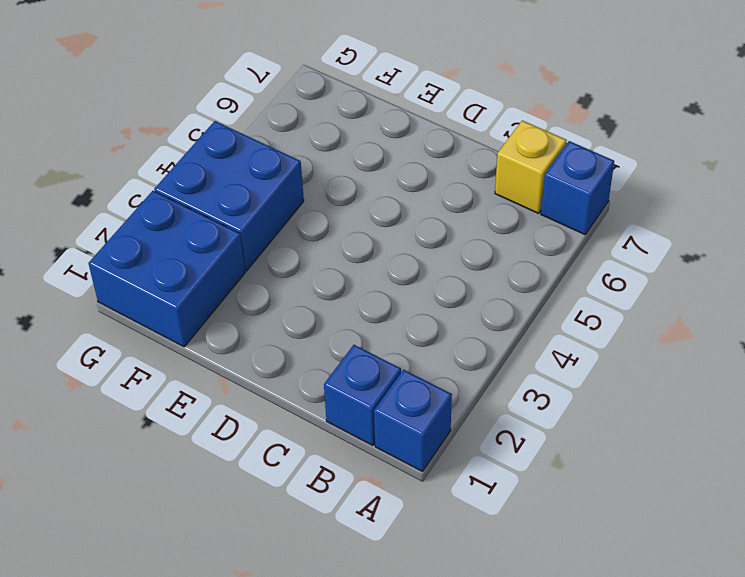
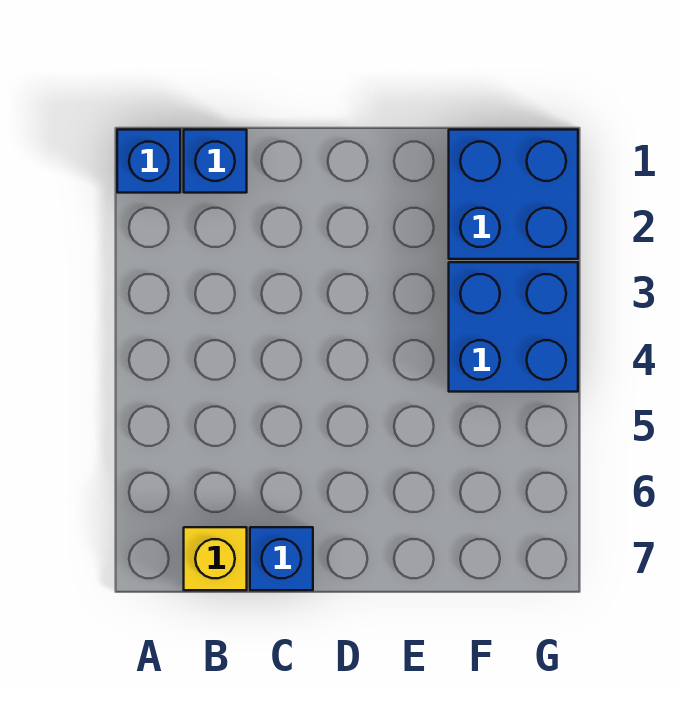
blue brick A7 level 1 -> blue brick C7 level 1

